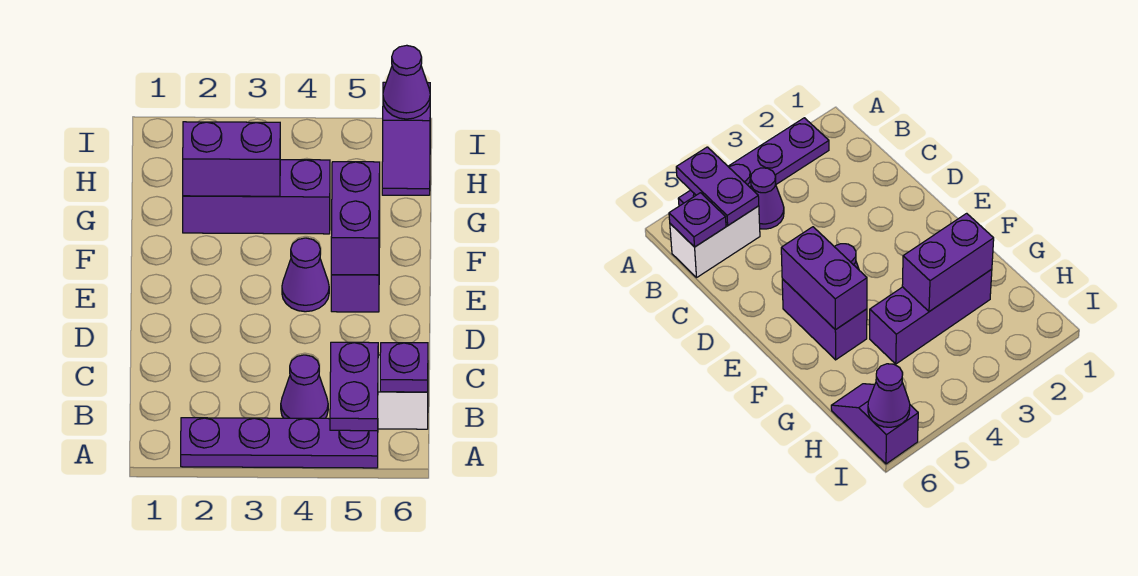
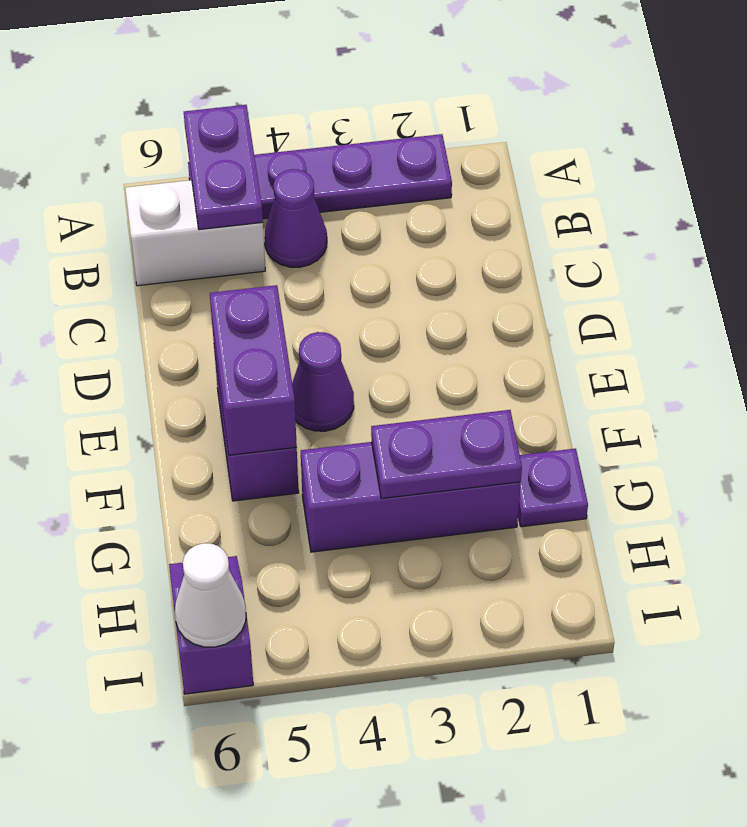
purple plate B6 level 2 -> purple plate G1 level 1
purple brick G2:G3 level 2 -> purple plate G2:G3 level 2
purple cone I6 level 2 -> white cone I6 level 2

